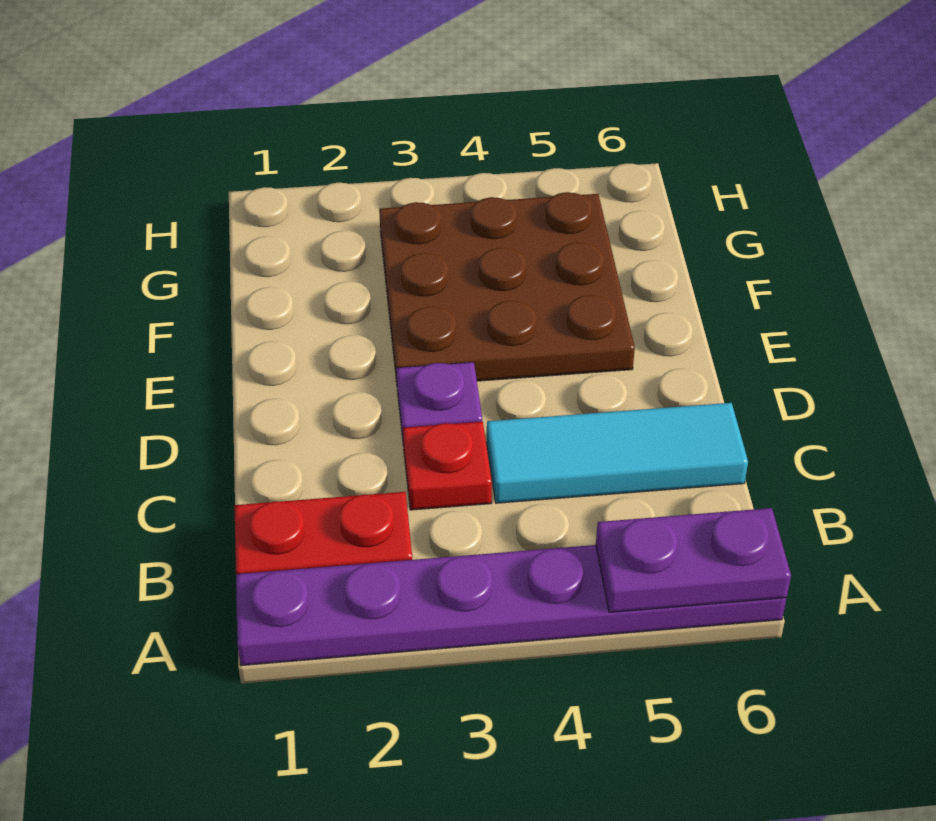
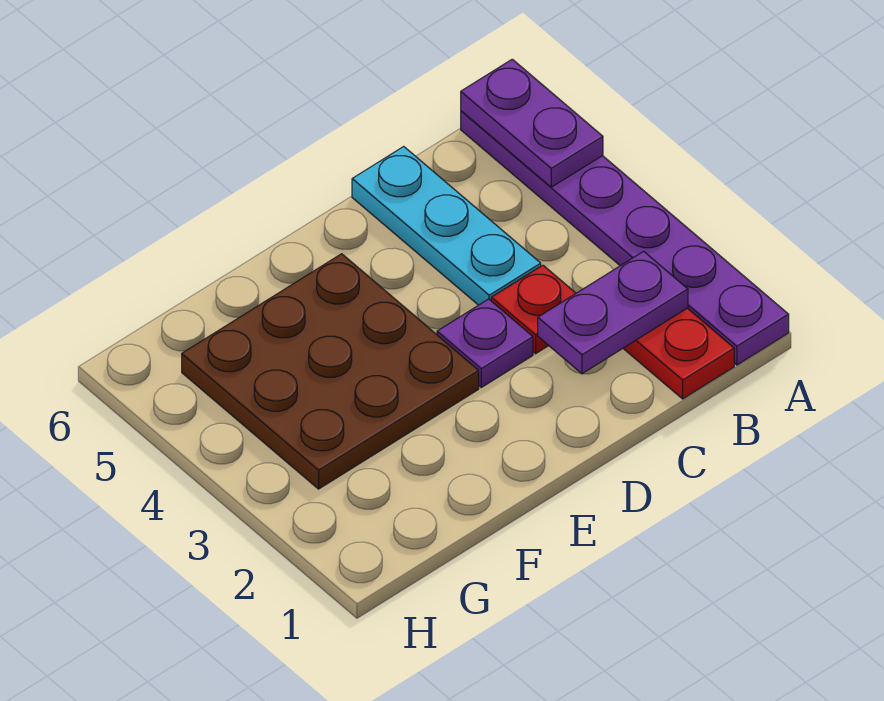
none -> purple plate B2:C2 level 2
cyan tile C4:C6 level 1 -> cyan plate C4:C6 level 1

